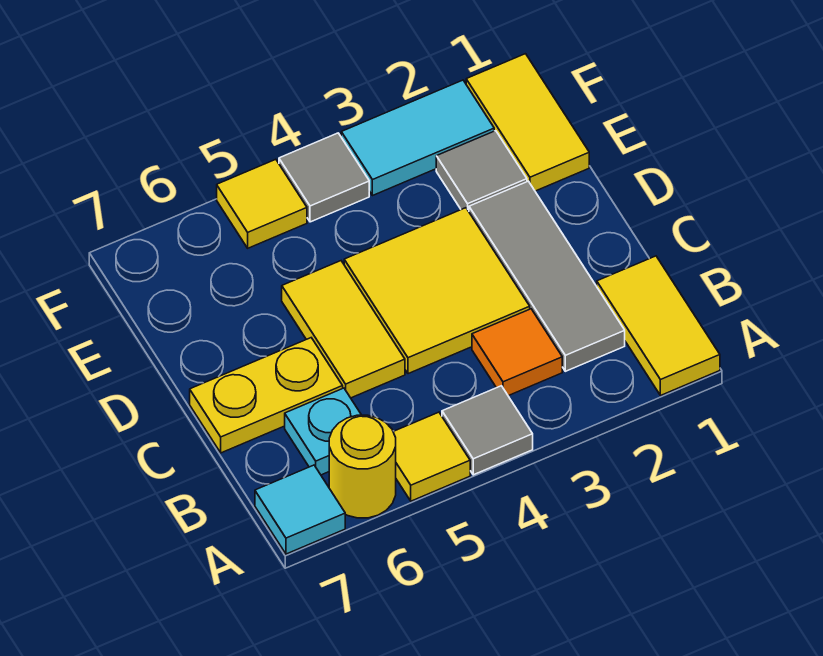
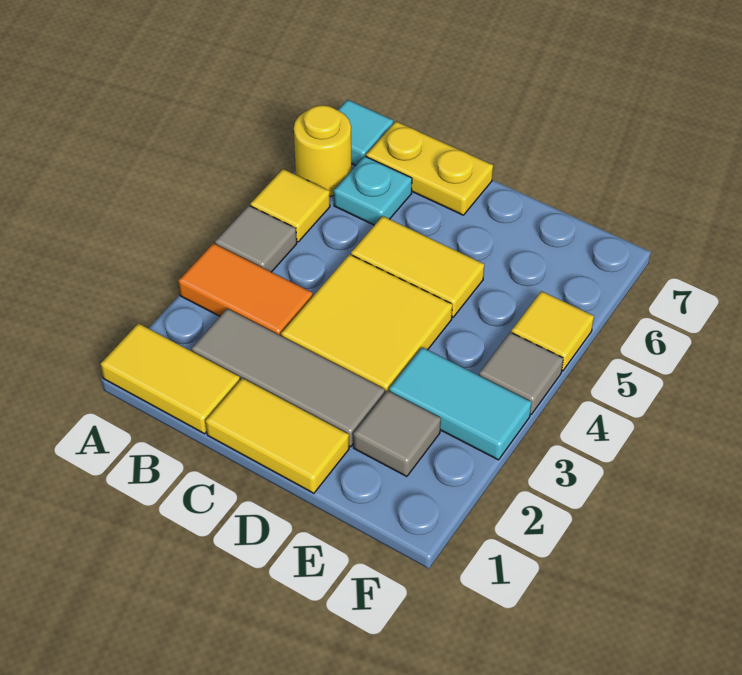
orange tile B3 level 1 -> orange tile A3:B3 level 1
yellow plate C6:C7 level 1 -> yellow plate B7:C7 level 1
yellow tile E1:F1 level 1 -> yellow tile C1:D1 level 1
cyan tile F2:F3 level 1 -> cyan tile E3:F3 level 1

